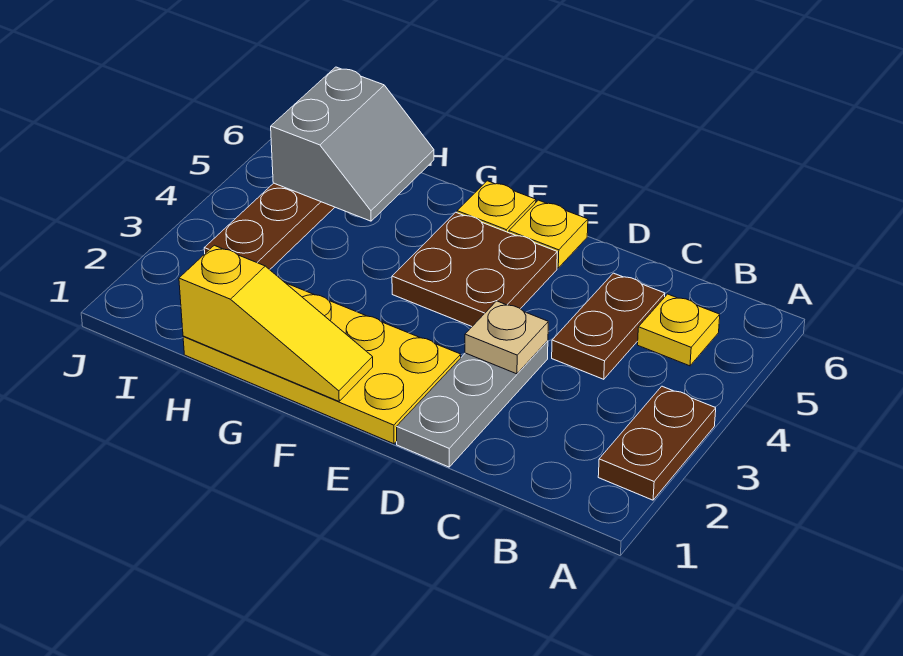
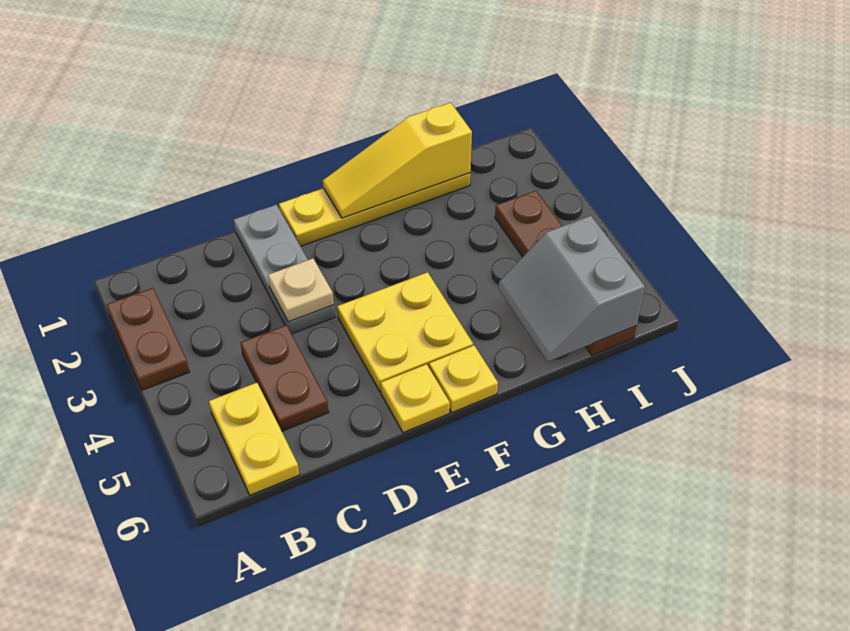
yellow plate B5 level 1 -> yellow plate B5:B6 level 1
yellow plate E1:H2 level 1 -> yellow plate E1:H1 level 1
brown plate E4:F5 level 1 -> yellow plate E4:F5 level 1

